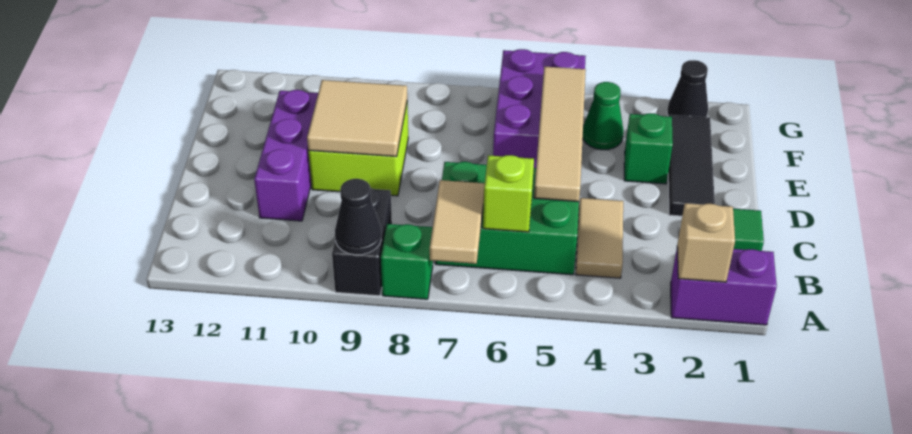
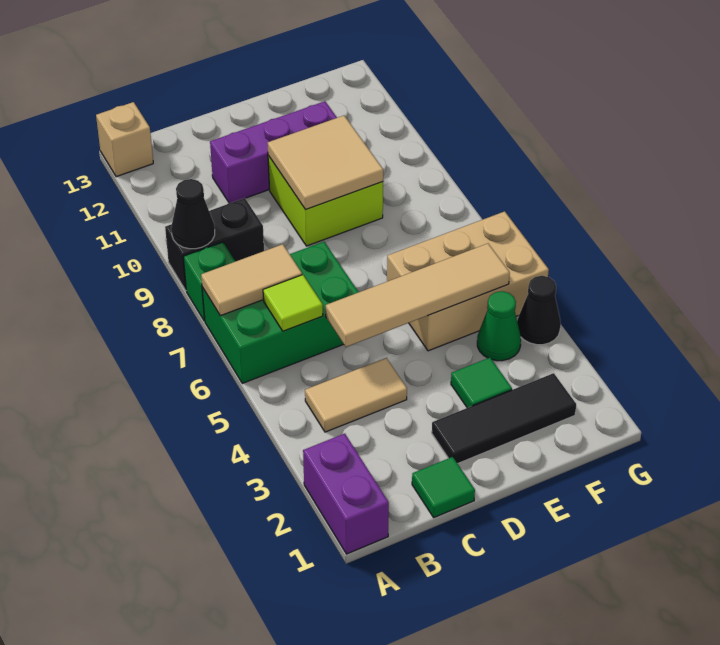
tan brick A2 level 2 -> tan brick A13 level 1
green brick B5:C7 level 1 -> green brick A6:C7 level 1
lime brick B6 level 2 -> lime tile B6 level 2
green brick E3 level 1 -> green tile E3 level 1
purple brick E5:G6 level 1 -> tan brick E5:G6 level 1
black cone G2 level 1 -> black cone G4 level 1

